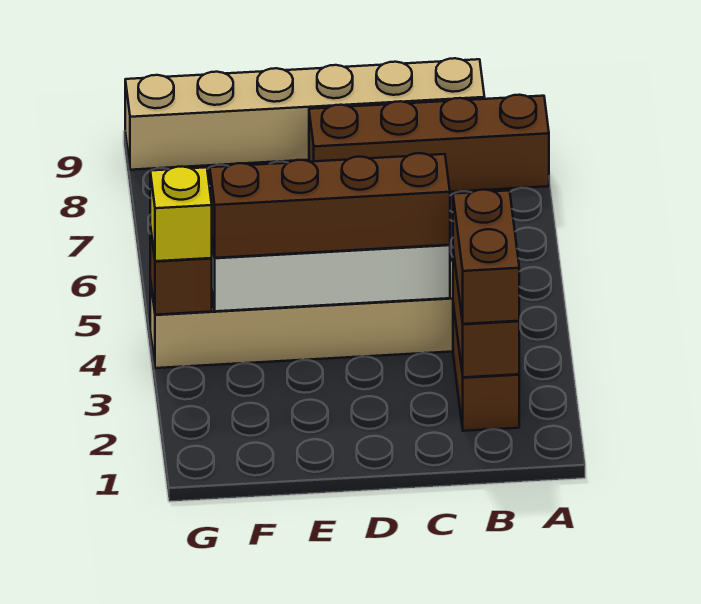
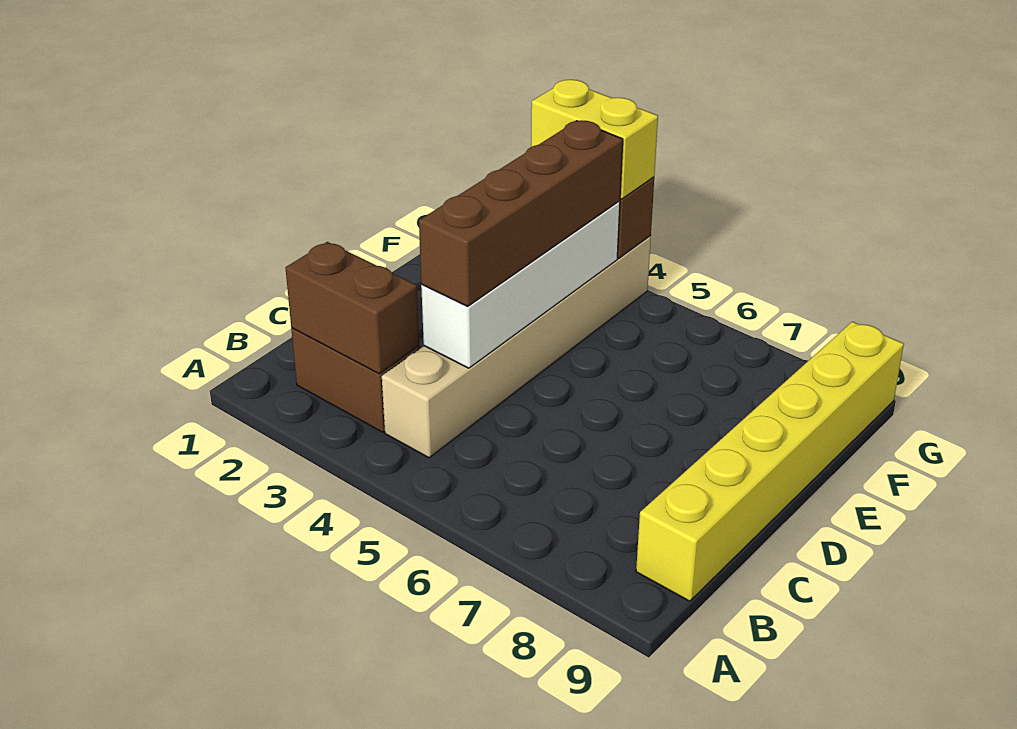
brown brick A8:D8 level 1 -> none
brown brick B2:B3 level 3 -> none
tan brick B9:G9 level 1 -> yellow brick B9:G9 level 1
yellow brick G4 level 3 -> yellow brick G3:G4 level 3

